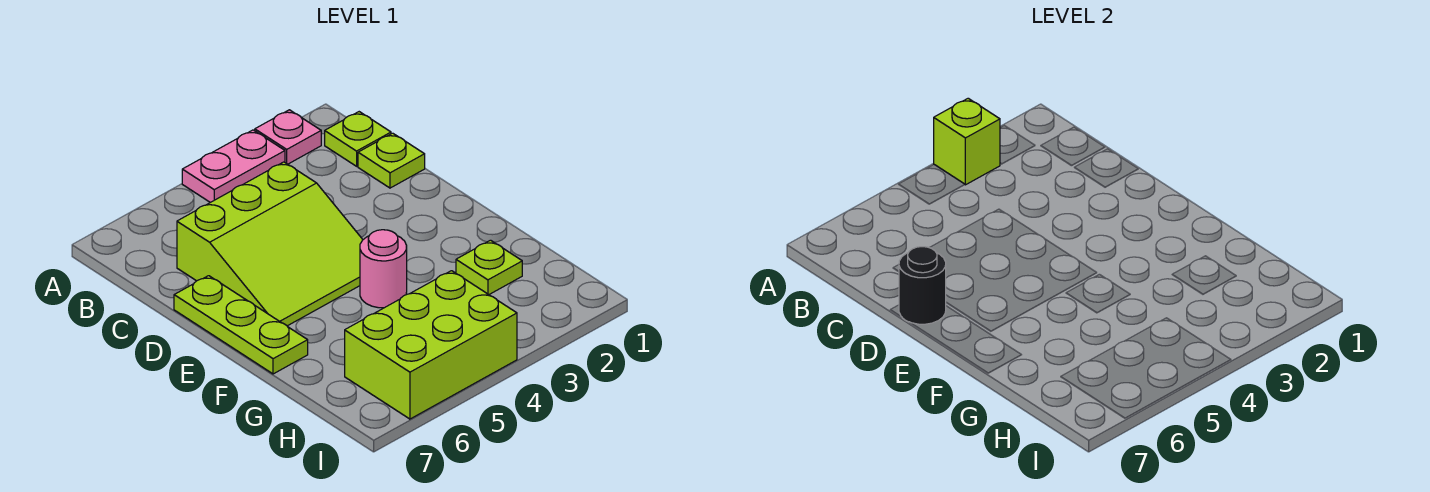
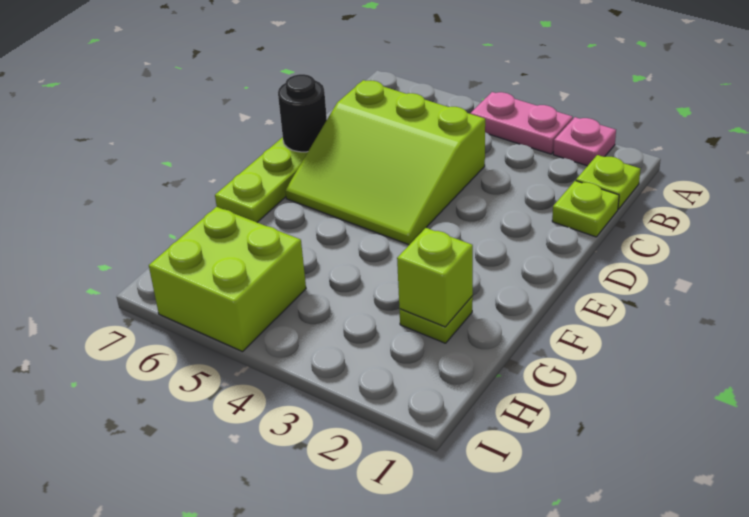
lime brick A3 level 2 -> lime brick G2 level 2
pink round brick F4 level 1 -> none
lime brick H4:I6 level 1 -> lime brick H5:I6 level 1

